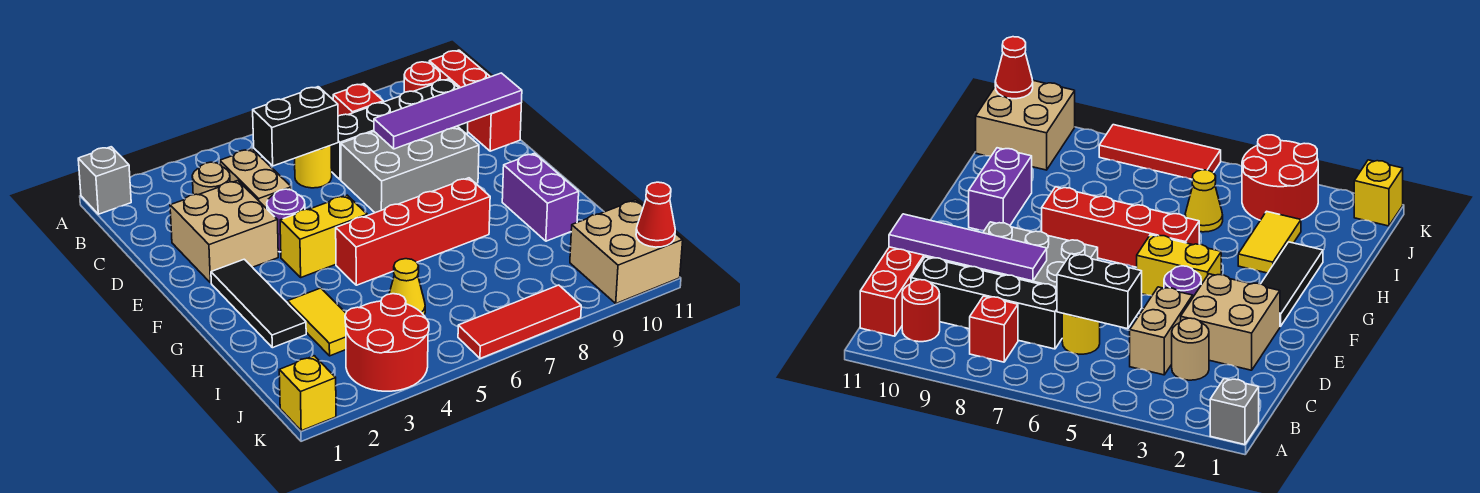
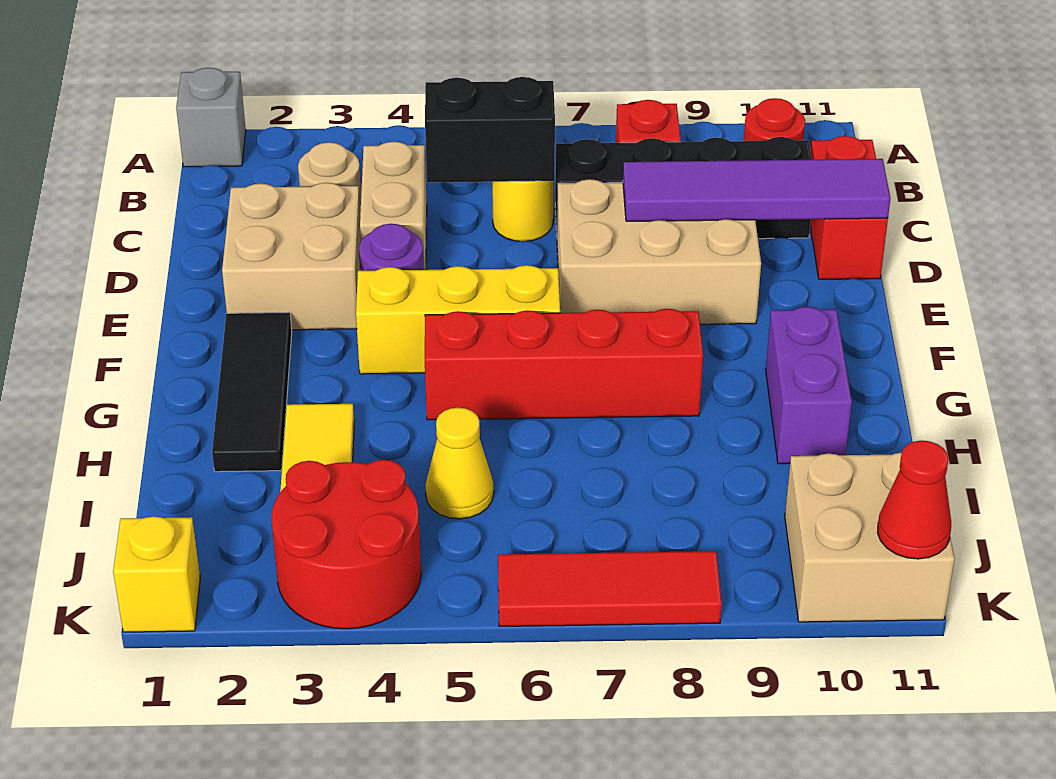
red brick B11:D11 level 1 -> red brick C11:D11 level 1
grey brick D7:E9 level 1 -> tan brick D7:E9 level 1
yellow brick F4:F5 level 1 -> yellow brick F4:F6 level 1

